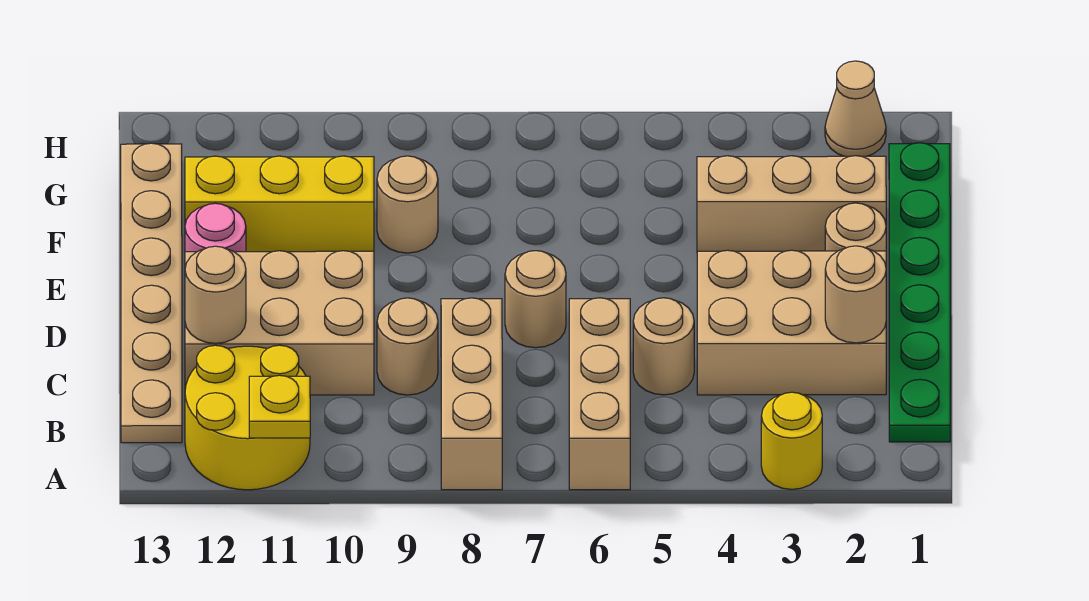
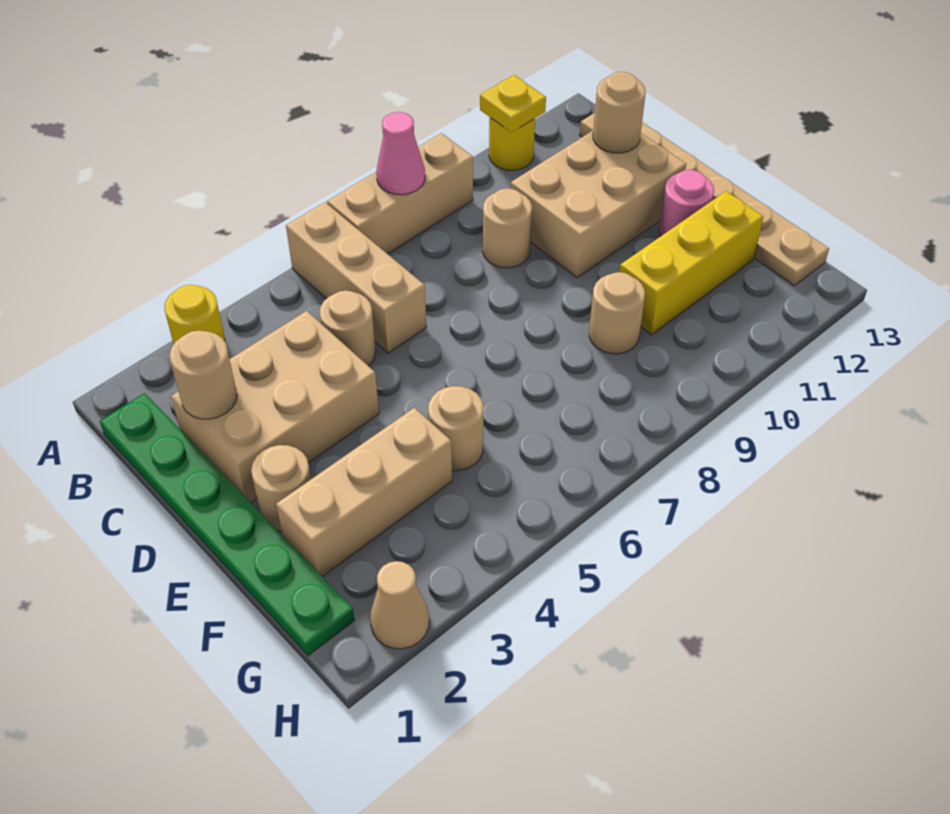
tan brick A8:C8 level 1 -> tan brick A7:A9 level 1
none -> pink cone A8 level 2
yellow round brick A11:B12 level 1 -> yellow round brick A11 level 1
tan round brick D7 level 1 -> tan round brick F5 level 1

